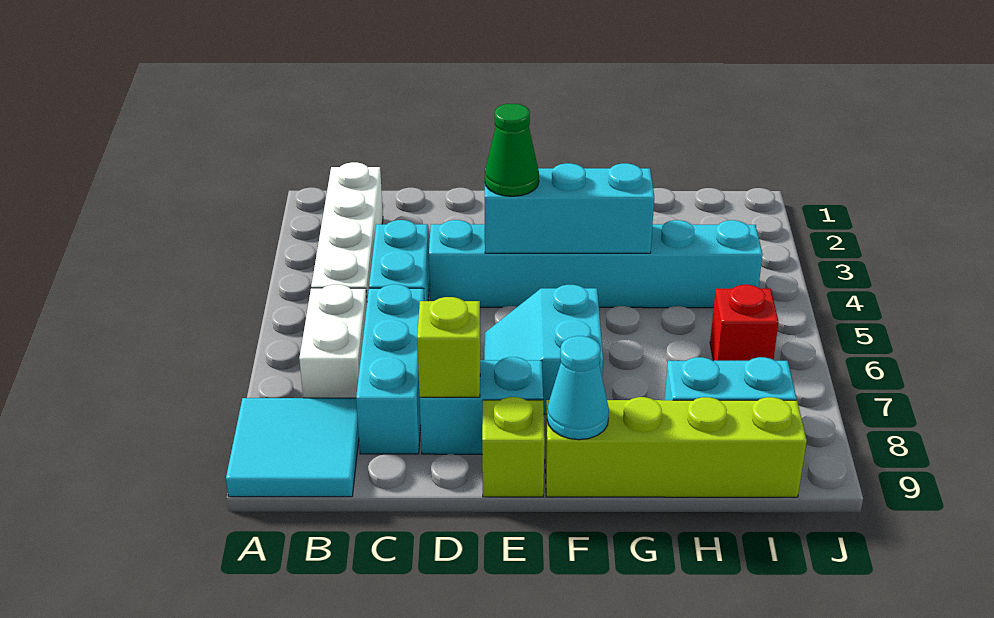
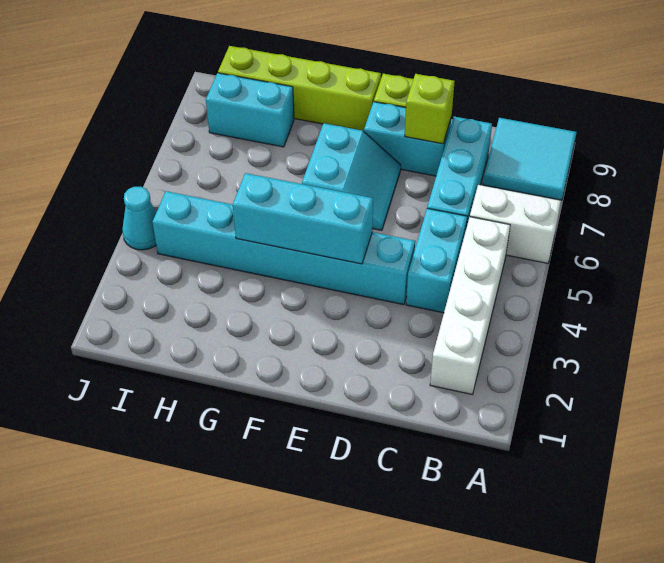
white brick B6:B7 level 1 -> white brick A6:B6 level 1
green cone E4 level 3 -> none
cyan cone F9 level 2 -> cyan cone J4 level 1
red brick I6 level 1 -> none

